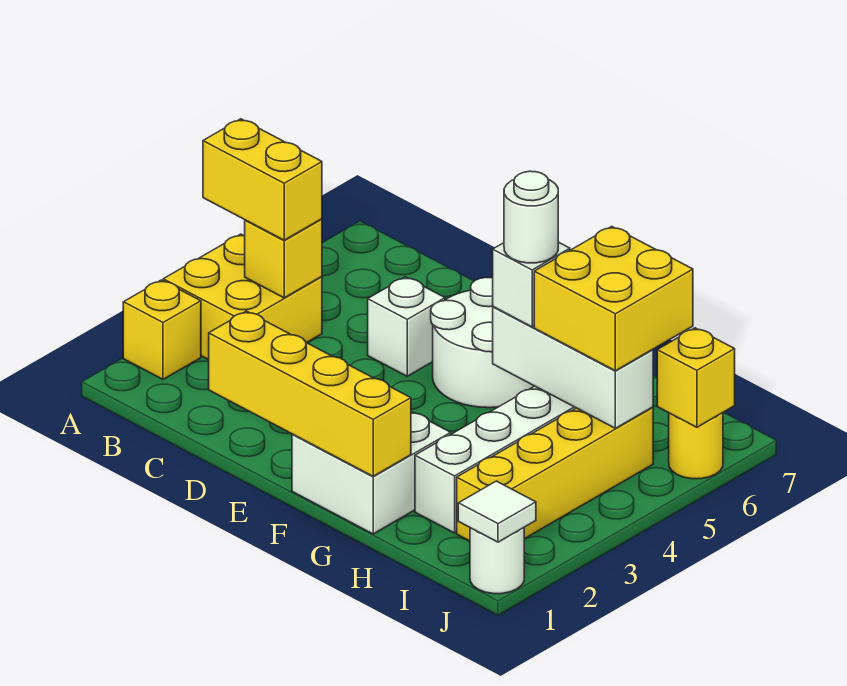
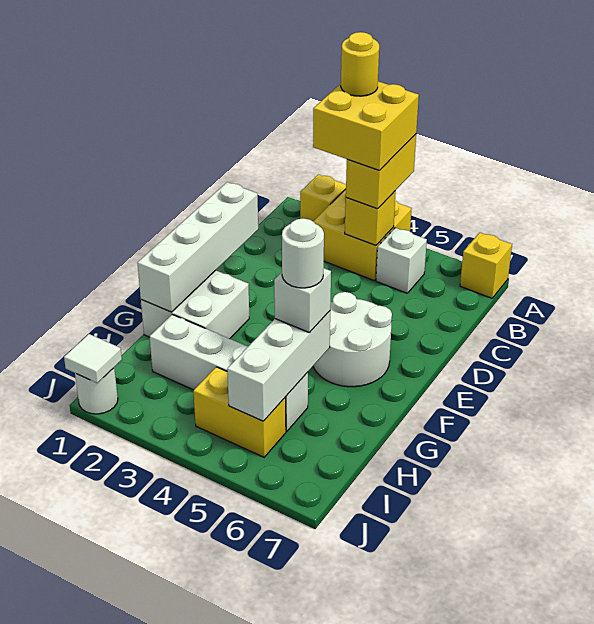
yellow brick D1:G1 level 2 -> white brick D1:G1 level 2
white brick D5 level 1 -> white brick B5 level 1
yellow brick H5:I6 level 3 -> yellow brick A3:B4 level 4
yellow brick I2:I5 level 1 -> yellow brick I4:I5 level 1
yellow round brick J6 level 1 -> yellow round brick A3 level 5
yellow brick J6 level 2 -> yellow brick A7 level 1

